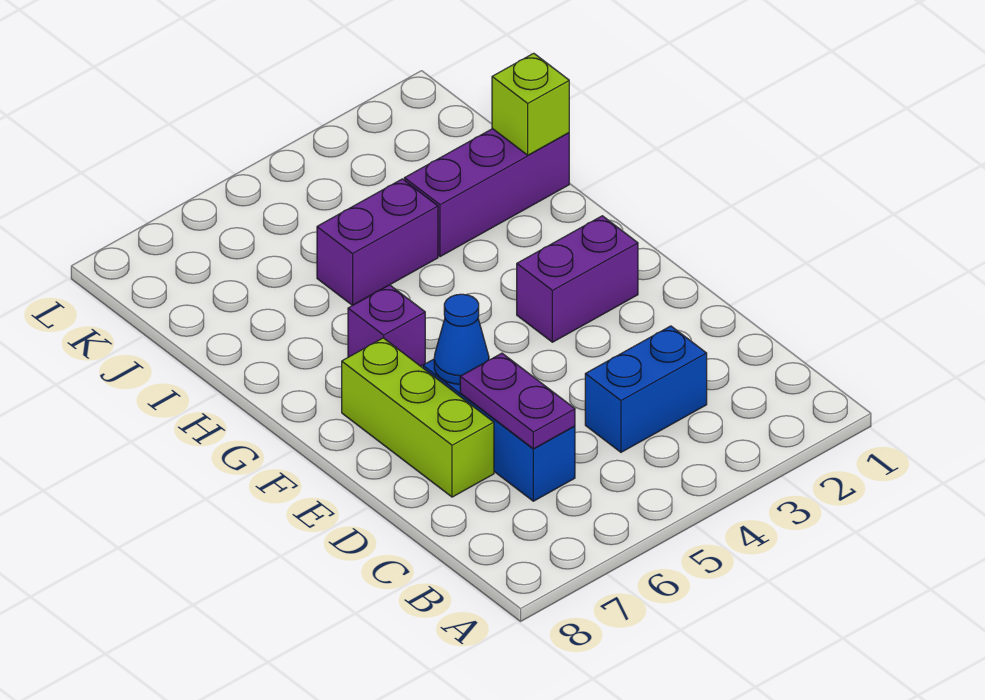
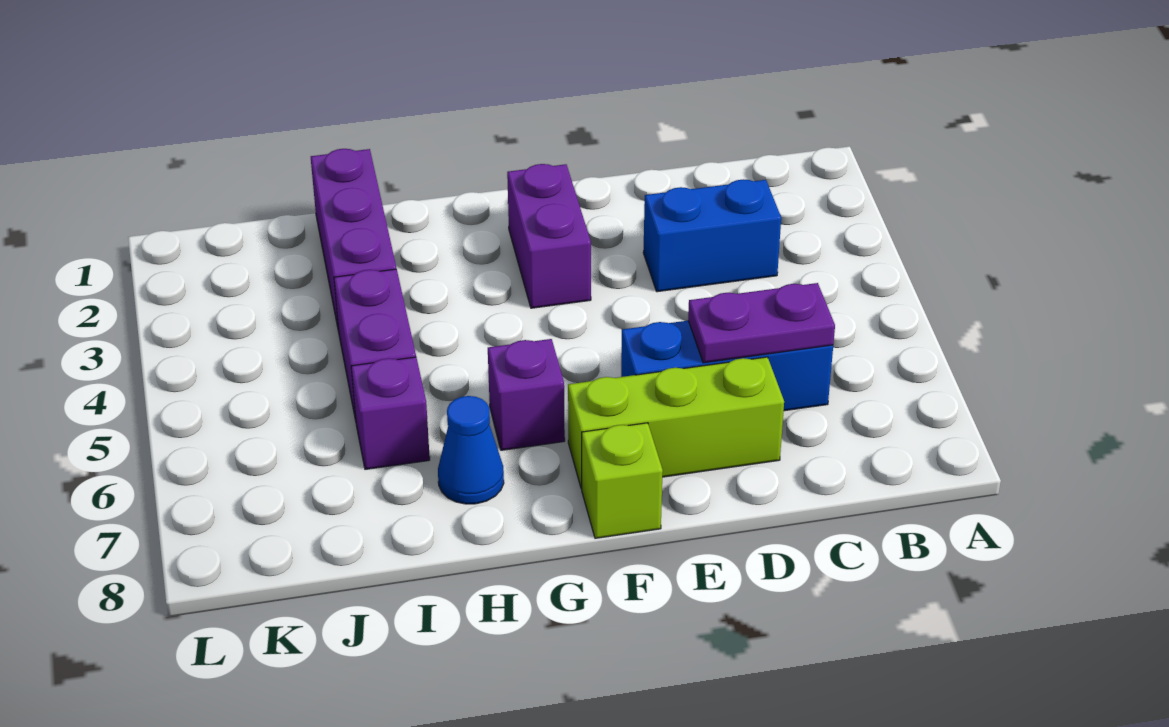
blue brick C3:C4 level 1 -> blue brick C3:D3 level 1
blue cone E6 level 2 -> blue cone H7 level 1
lime brick I1 level 2 -> lime brick F8 level 1
none -> purple brick I6 level 1

